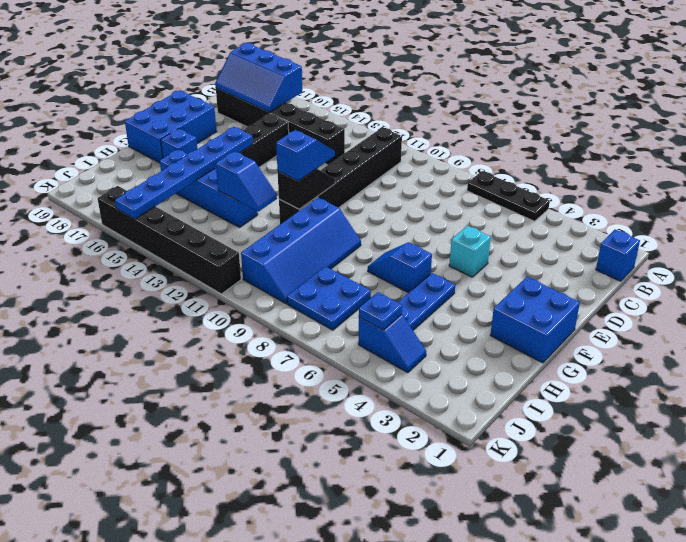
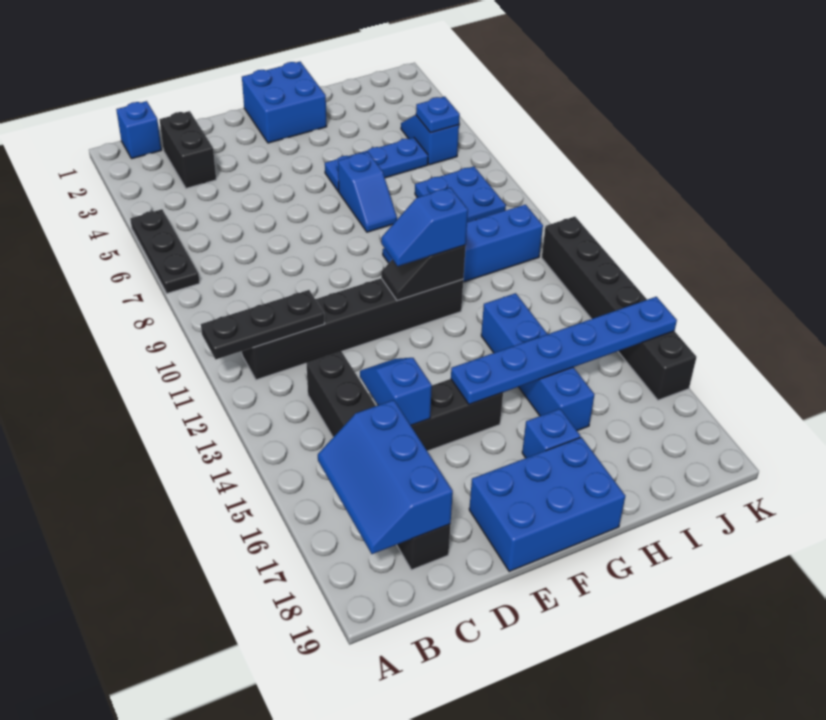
none -> black plate A11:C11 level 2
blue slope B16:C18 level 2 top B -> blue slope B16:C18 level 2 top C
none -> black brick C2:C3 level 1
cyan brick E5 level 1 -> none
blue slope H12:H13 level 2 top 13 -> blue slope D14:D15 level 2 top 15

